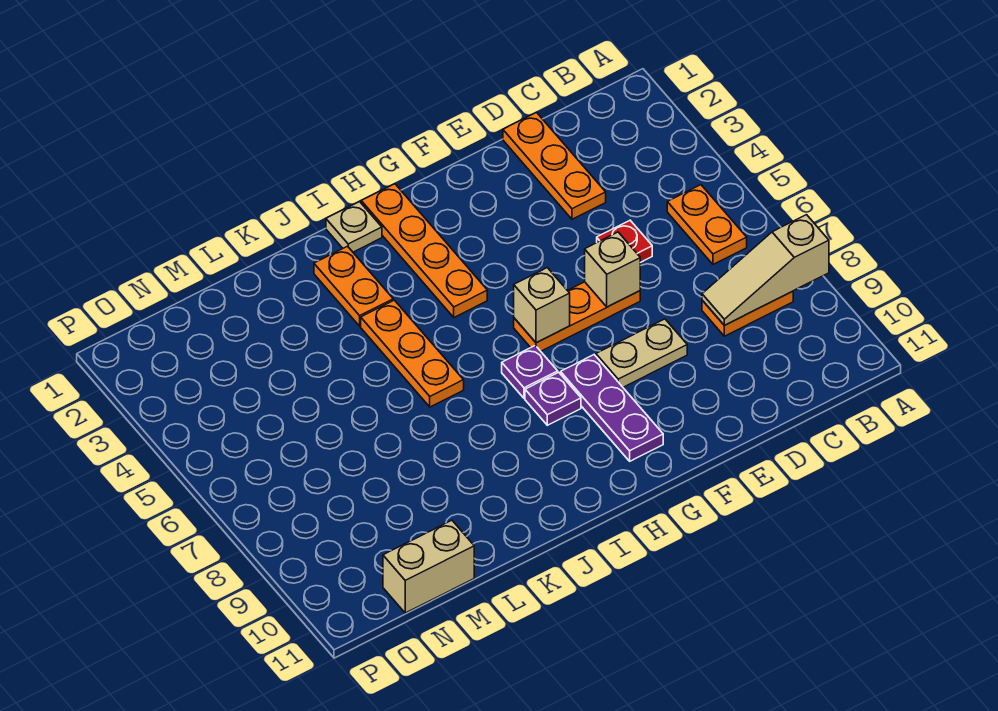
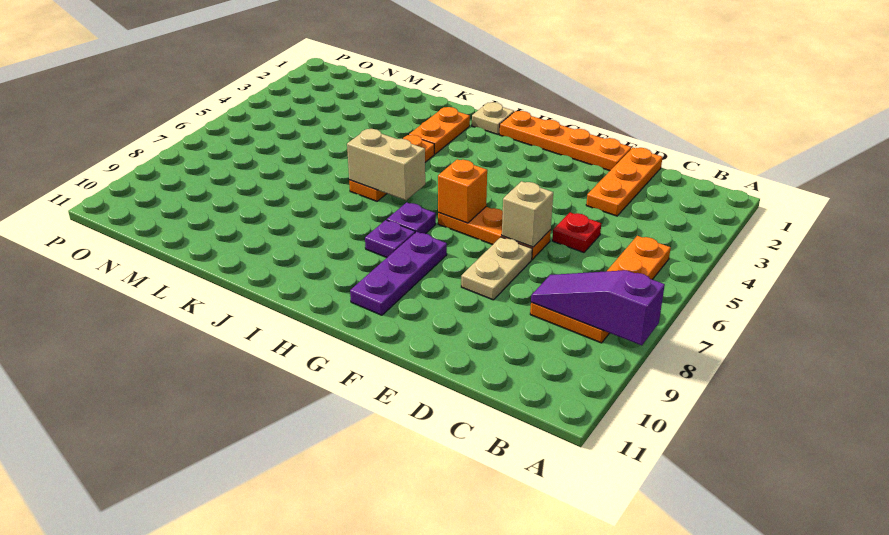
tan slope A8:C8 level 2 top A -> purple slope A8:C8 level 2 top A
tan plate E8:F8 level 1 -> tan plate E7:E8 level 1
tan brick G6 level 2 -> orange brick G6 level 2
orange plate H1:H4 level 1 -> orange plate E1:H1 level 1
tan brick M11:N11 level 1 -> tan brick I6:J6 level 2

